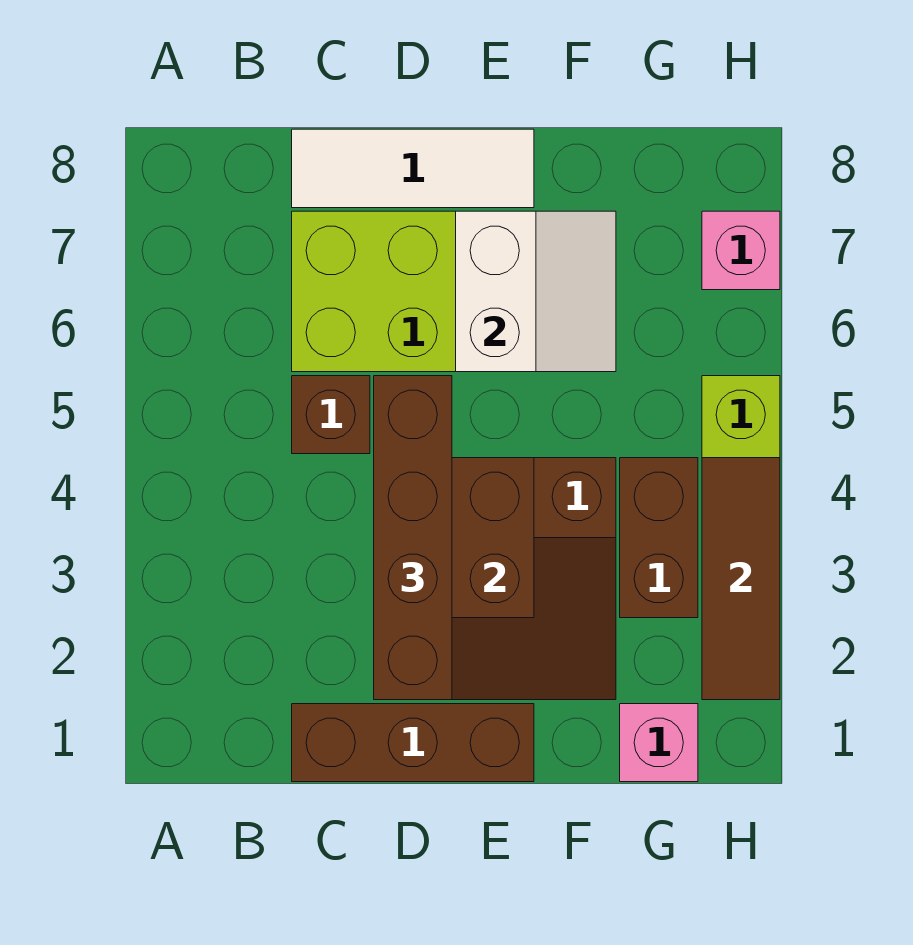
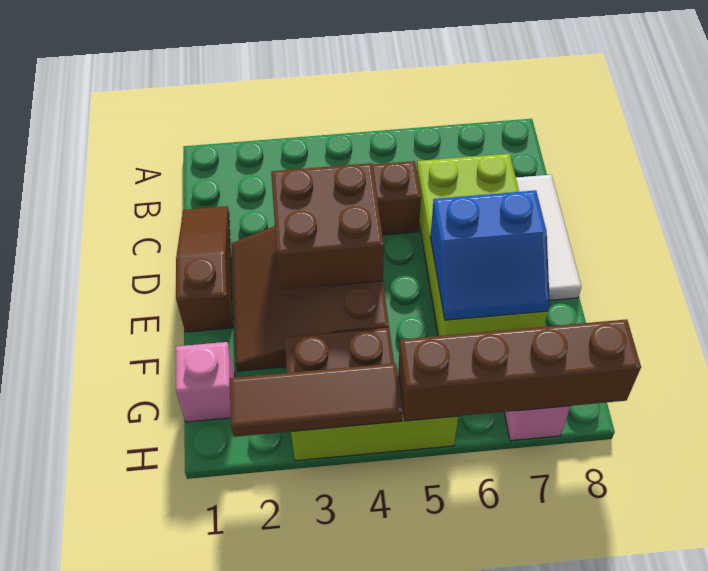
brown brick C1:E1 level 1 -> brown slope C1:E1 level 1 top E
brown brick D2:D5 level 3 -> brown brick H5:H8 level 2
white slope E6:F7 level 2 top E -> blue slope E6:F7 level 2 top E

